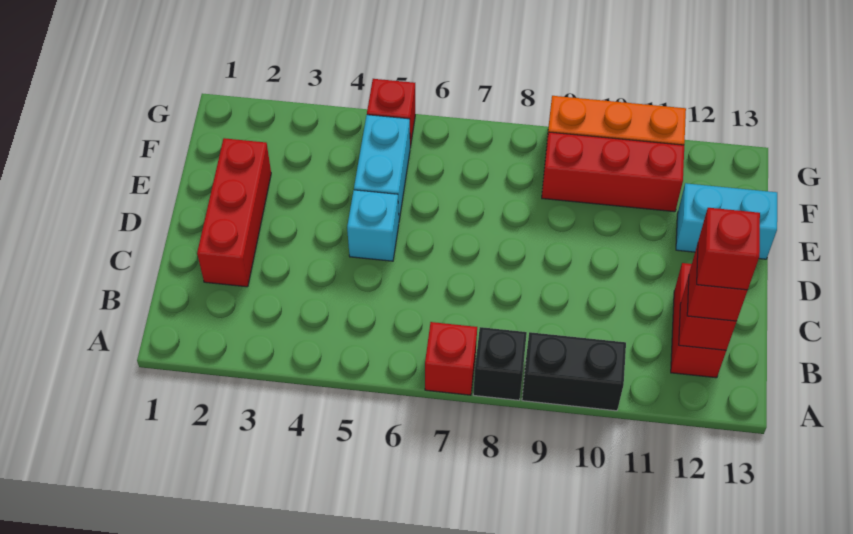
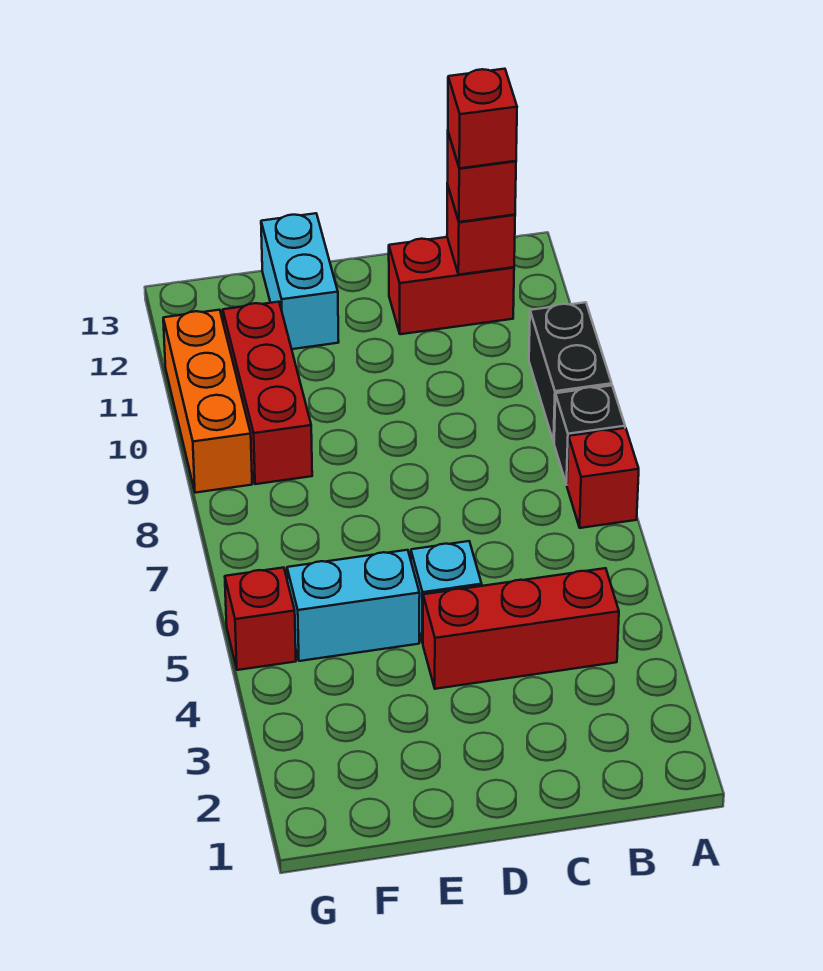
red brick C2:E2 level 1 -> red brick B4:D4 level 1

